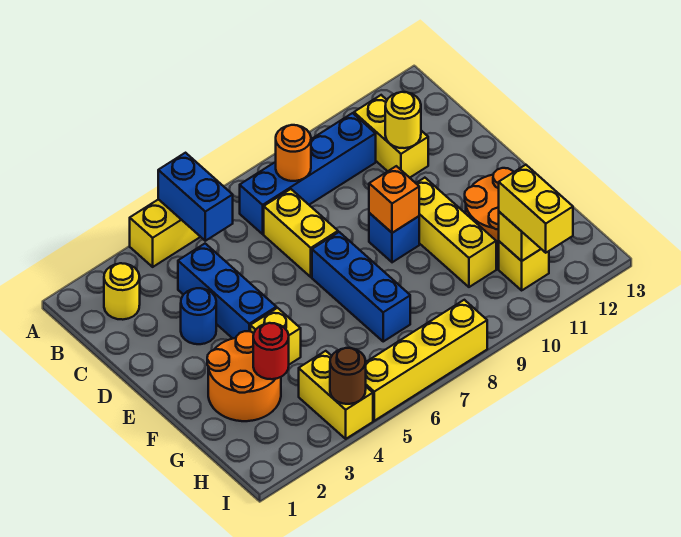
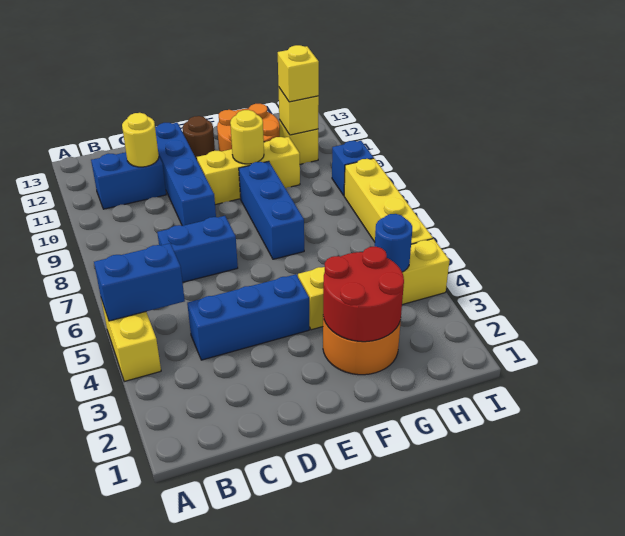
yellow round brick B2 level 1 -> yellow round brick F10 level 2
blue brick B7:B10 level 1 -> blue brick D9:D12 level 1
orange round brick B8 level 2 -> none
yellow brick B11:C11 level 1 -> blue brick B11:C11 level 1
yellow brick C7:D7 level 1 -> blue brick C7:D7 level 1
blue round brick D3 level 1 -> blue round brick H4 level 2
blue brick E7:G7 level 1 -> blue brick F7:F9 level 1
blue brick E9 level 1 -> blue brick I9 level 1
orange brick E9 level 2 -> none
red round brick G3 level 2 -> red round brick F2:G3 level 2
yellow brick H11:I11 level 3 -> yellow brick H11 level 3
brown round brick I4 level 2 -> brown round brick E12 level 1

